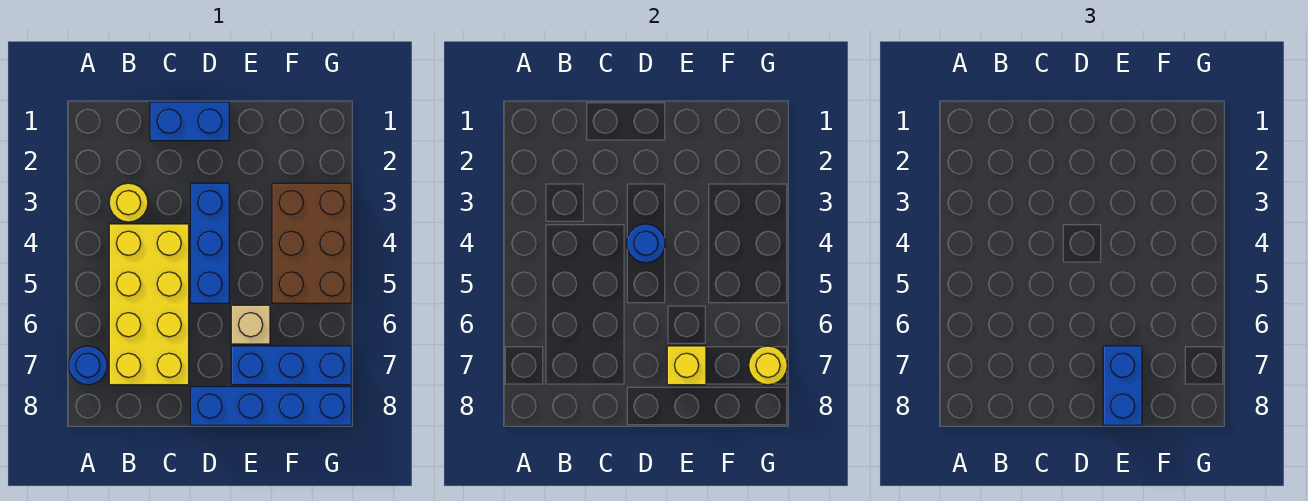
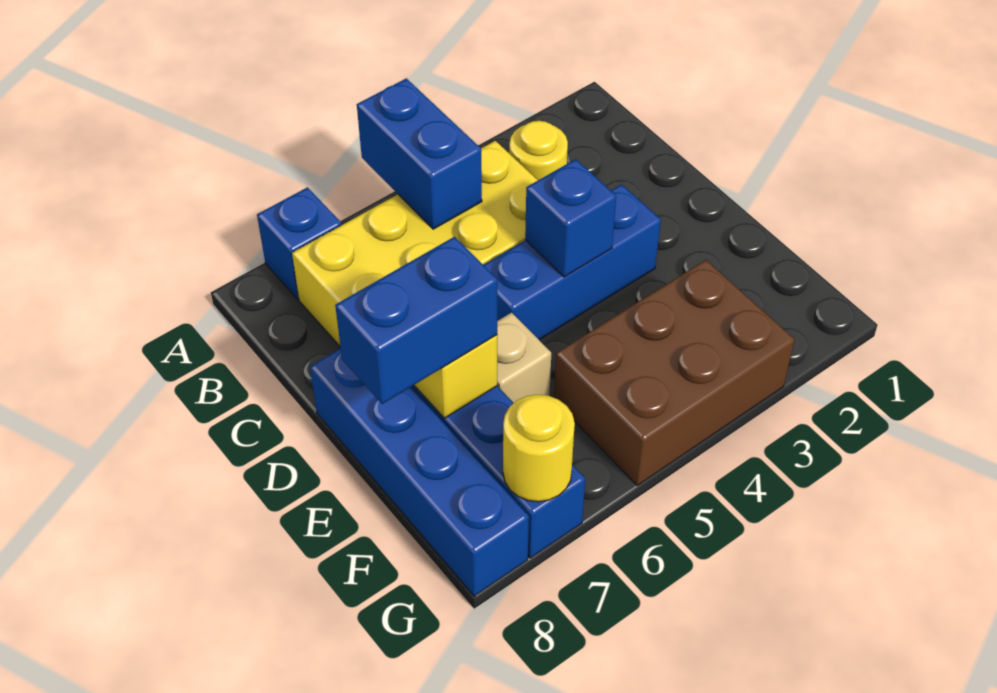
blue round brick A7 level 1 -> blue brick A7 level 1
blue brick C1:D1 level 1 -> blue brick A5:B5 level 2
blue round brick D4 level 2 -> blue brick D4 level 2

